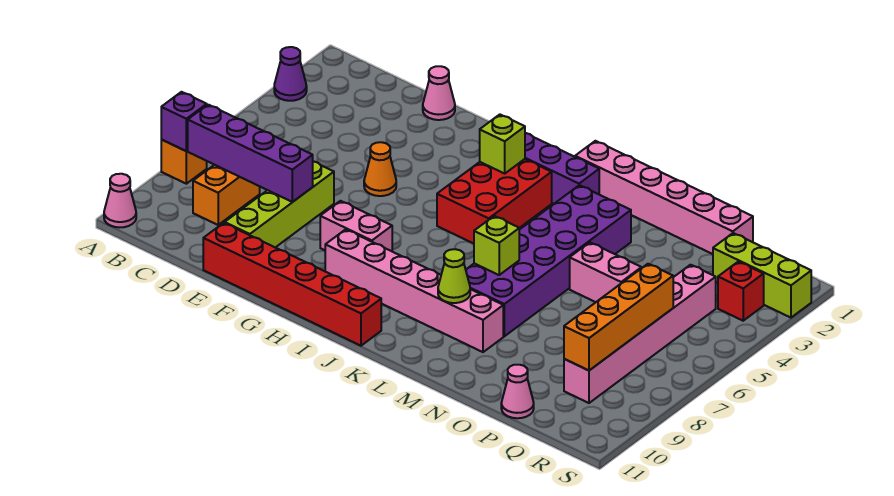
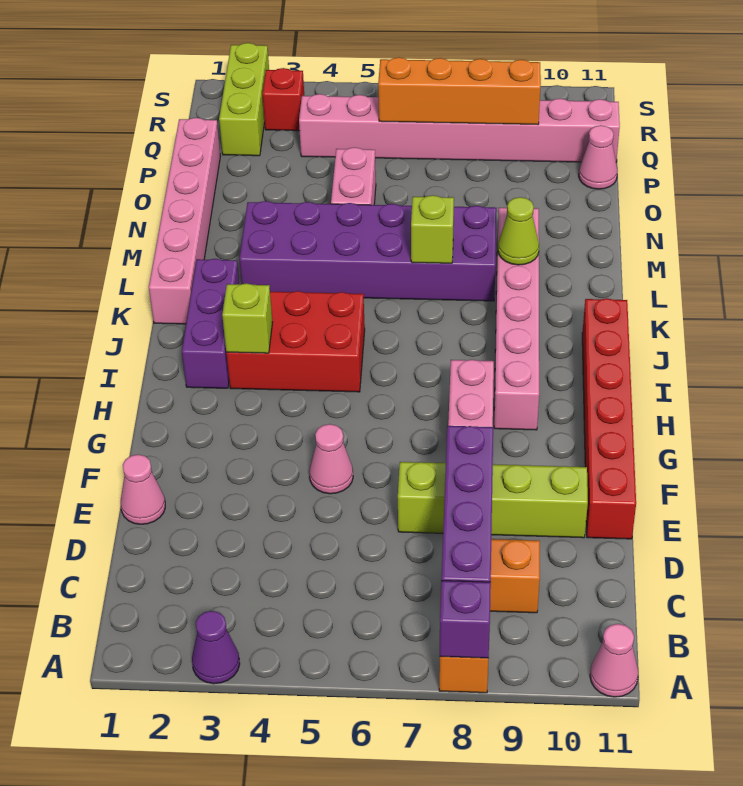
orange cone F5 level 1 -> pink cone F5 level 1
pink brick Q4:Q9 level 1 -> pink brick Q4:Q11 level 1

